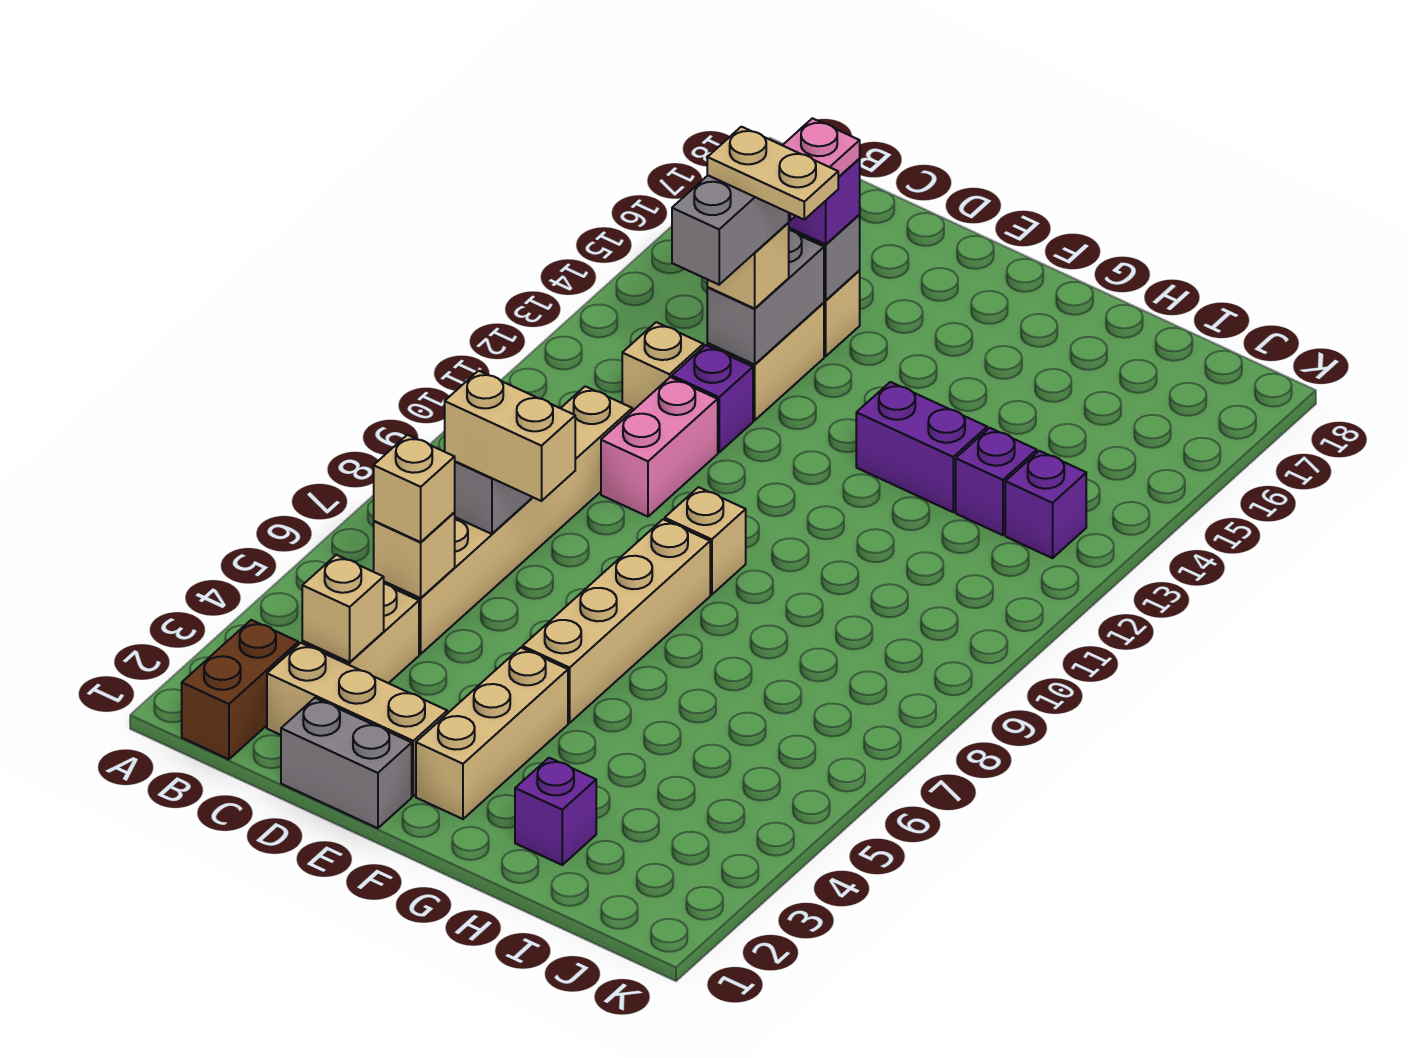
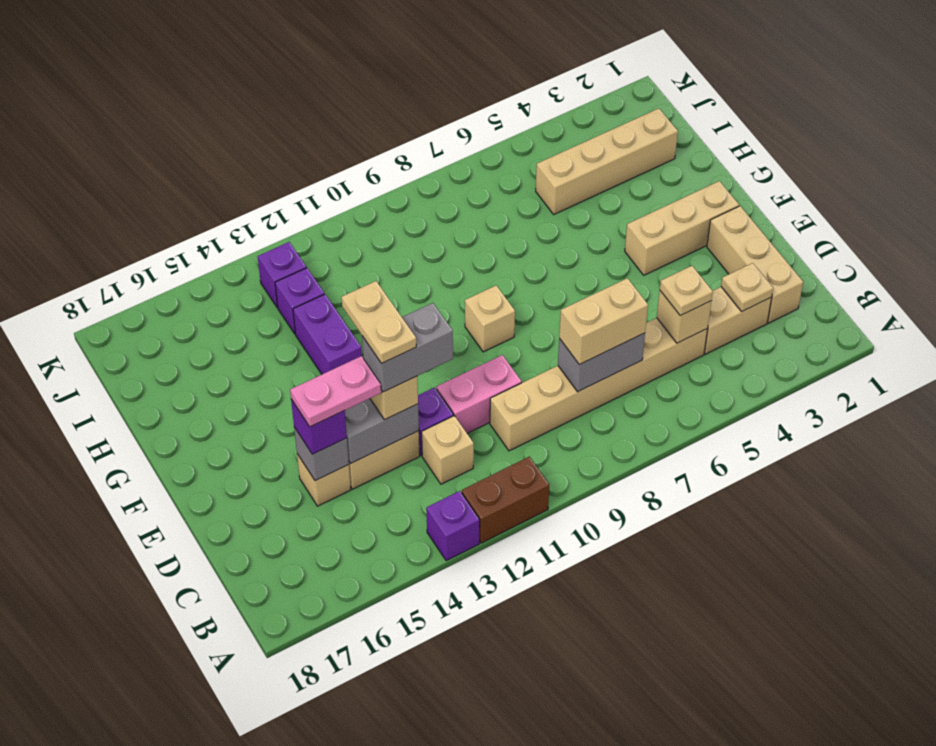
brown brick B1:B2 level 1 -> brown brick A11:A12 level 1
tan brick C3 level 2 -> tan plate C3 level 2
tan brick C5 level 3 -> tan plate C5 level 3
tan brick C7:D7 level 3 -> tan brick C7:C8 level 3
grey brick D1:E1 level 1 -> none
tan brick F5:F8 level 1 -> tan brick I2:I5 level 1
purple brick H2 level 1 -> purple brick A13 level 1

